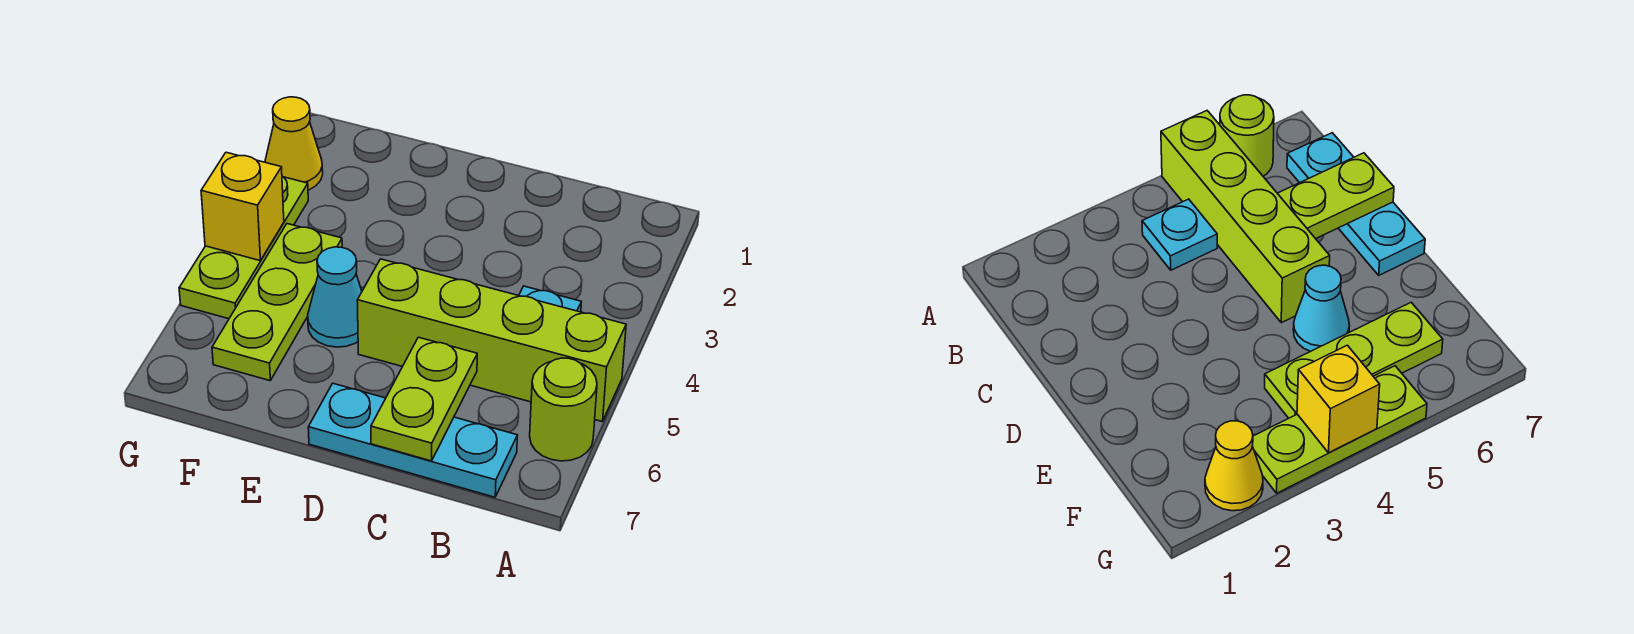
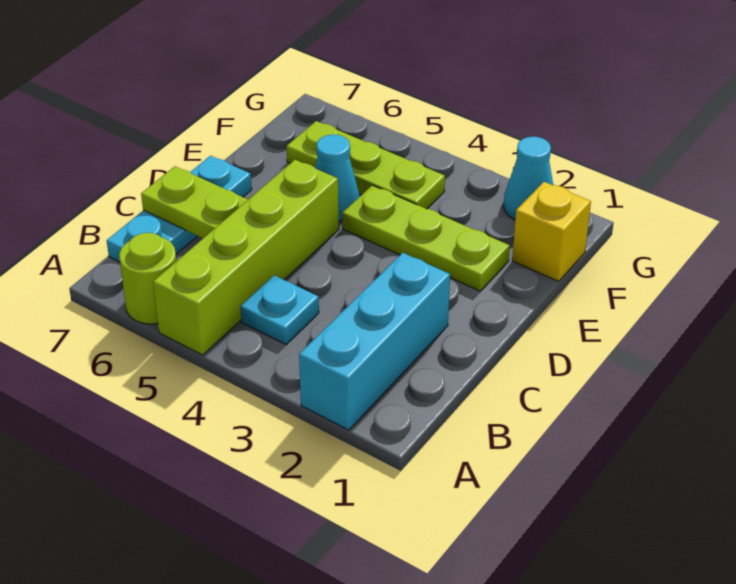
none -> cyan brick A2:C2 level 1
yellow cone G2 level 1 -> cyan cone G2 level 1
lime plate G3:G5 level 1 -> lime plate E2:E4 level 1
yellow brick G4 level 2 -> yellow brick F1 level 1

